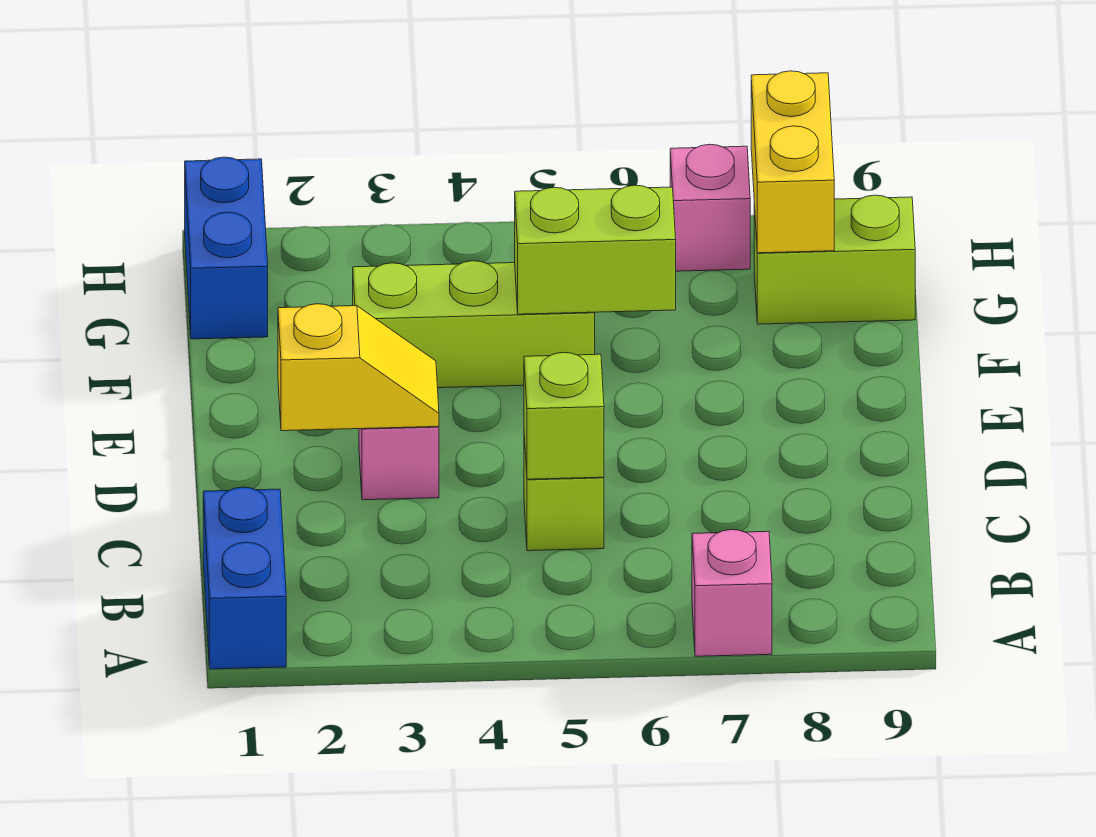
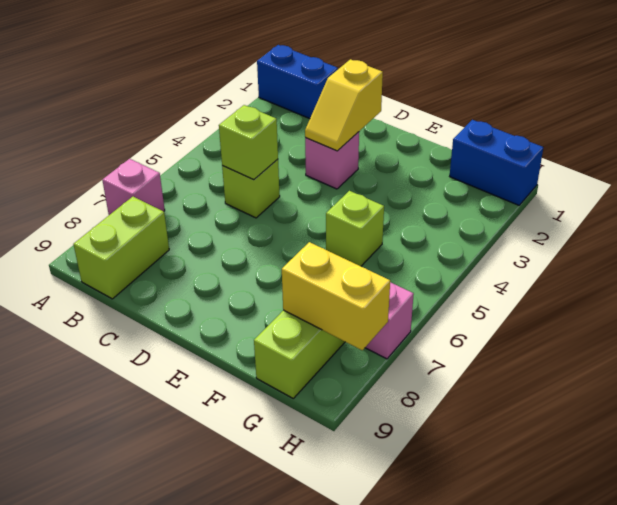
lime brick F3:F5 level 1 -> lime brick F5 level 1
lime brick F5:F6 level 2 -> lime brick B8:B9 level 1

